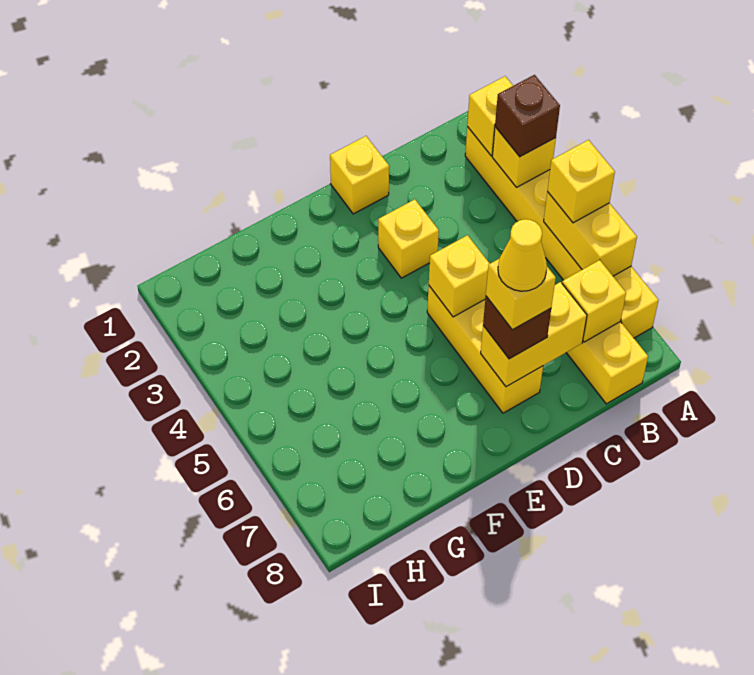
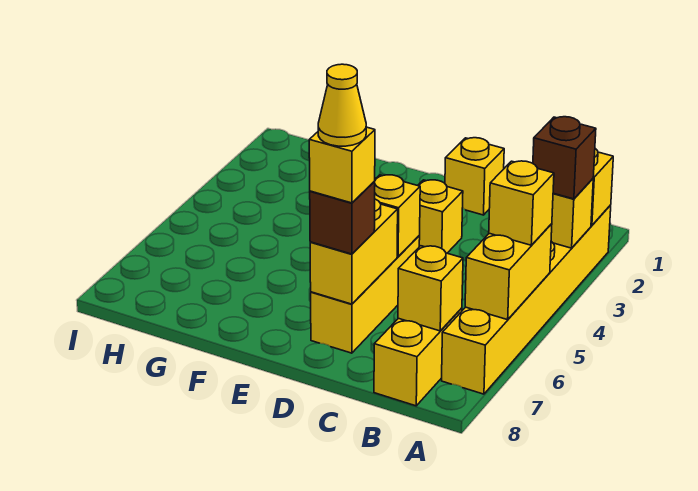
yellow brick C7:D7 level 2 -> yellow brick D6:D7 level 2

